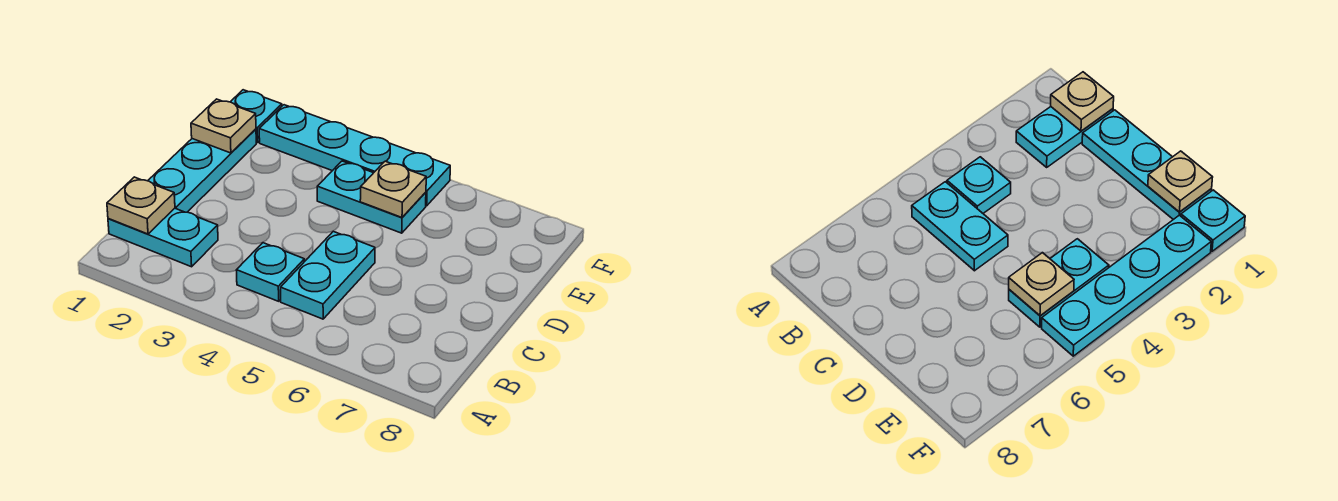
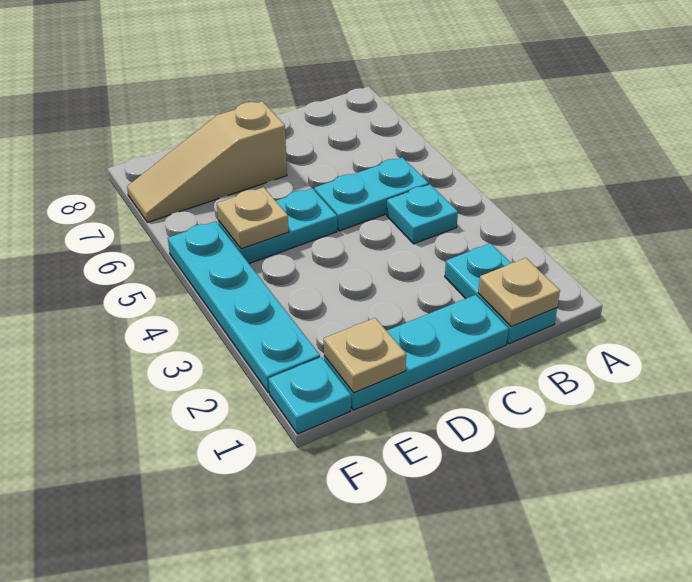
none -> tan slope D7:F7 level 1 top D
cyan plate E4:E5 level 1 -> cyan plate D5:E5 level 1

